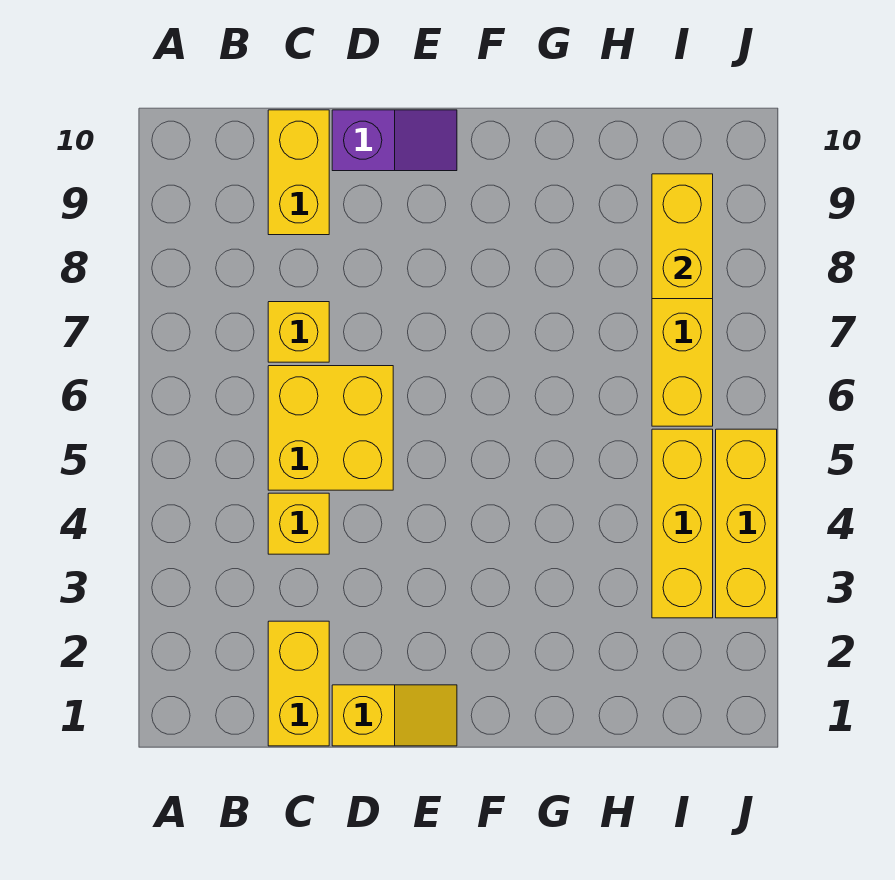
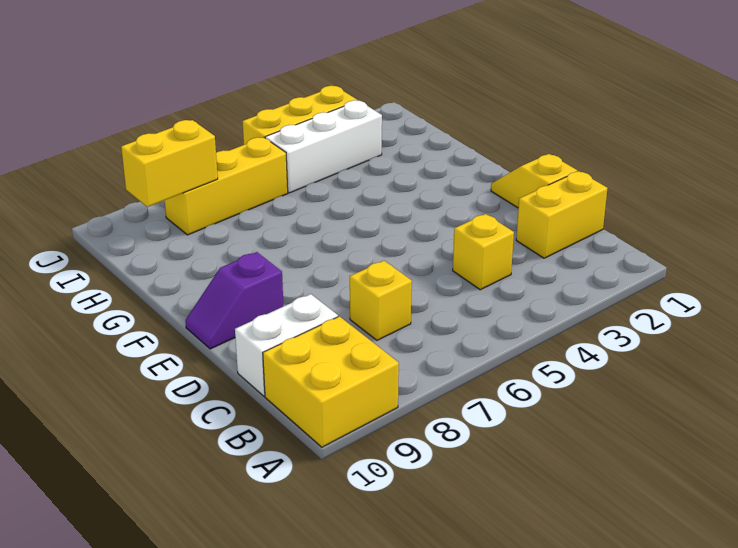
yellow brick C5:D6 level 1 -> yellow brick A9:B10 level 1
yellow brick C9:C10 level 1 -> white brick C9:C10 level 1
purple slope D10:E10 level 1 top D -> purple slope E9:E10 level 1 top 9
yellow brick I3:I5 level 1 -> white brick I3:I5 level 1

